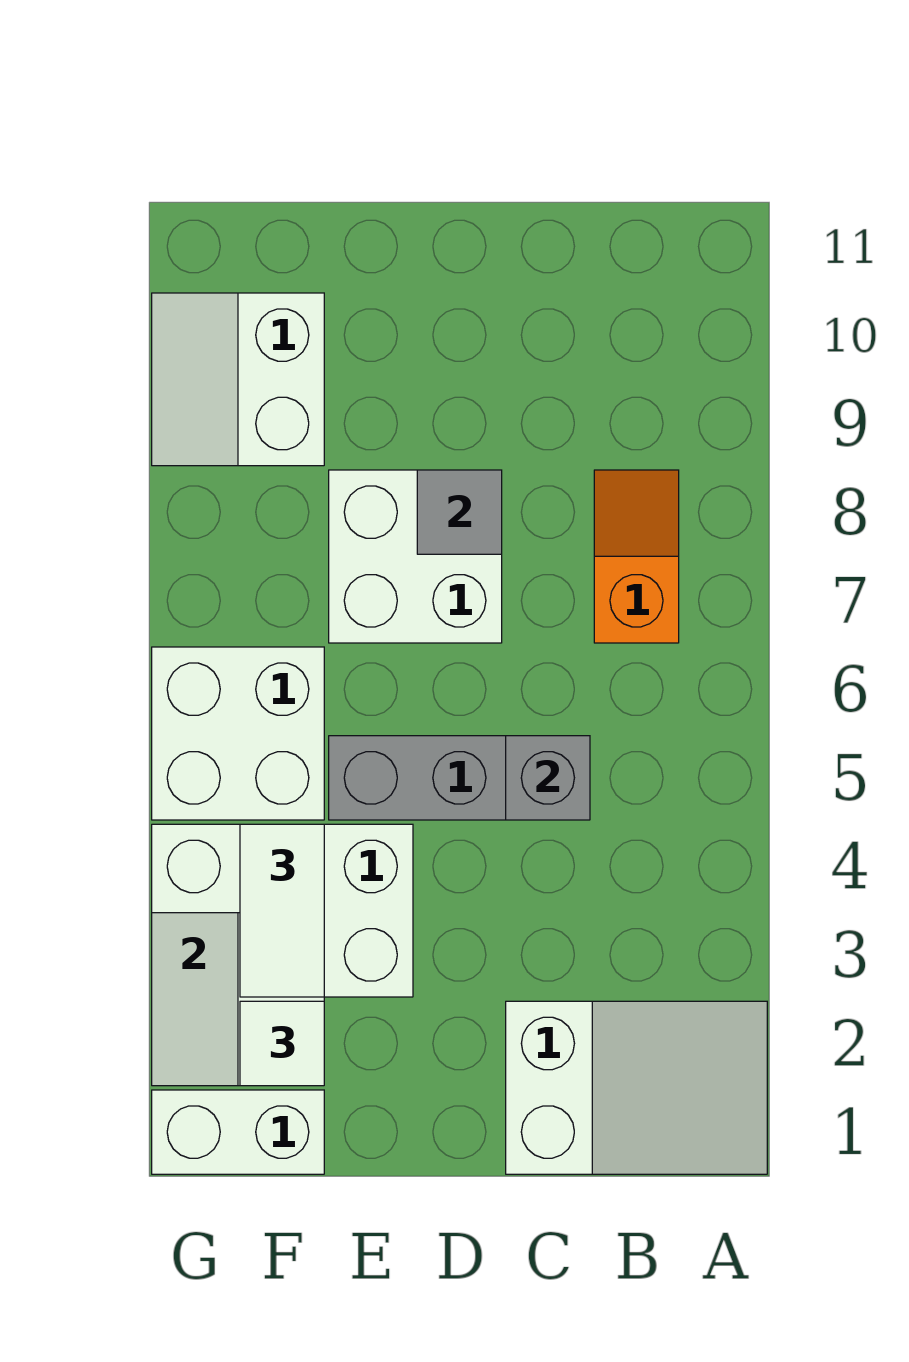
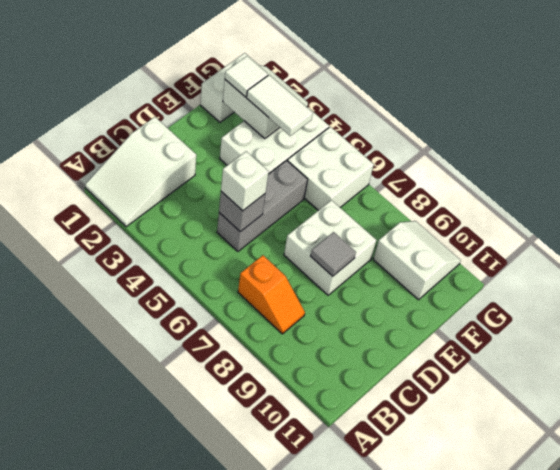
none -> white brick C5 level 3

